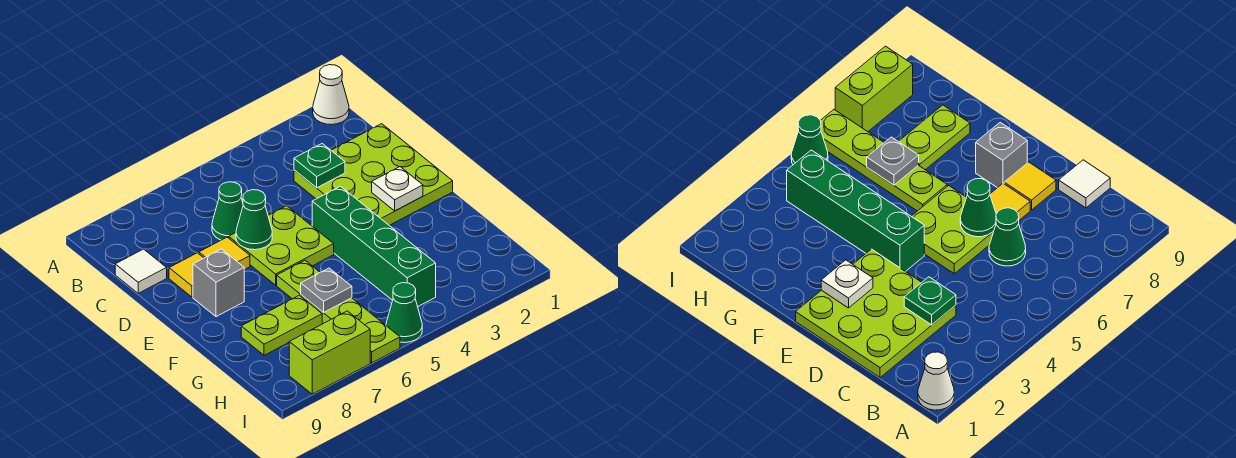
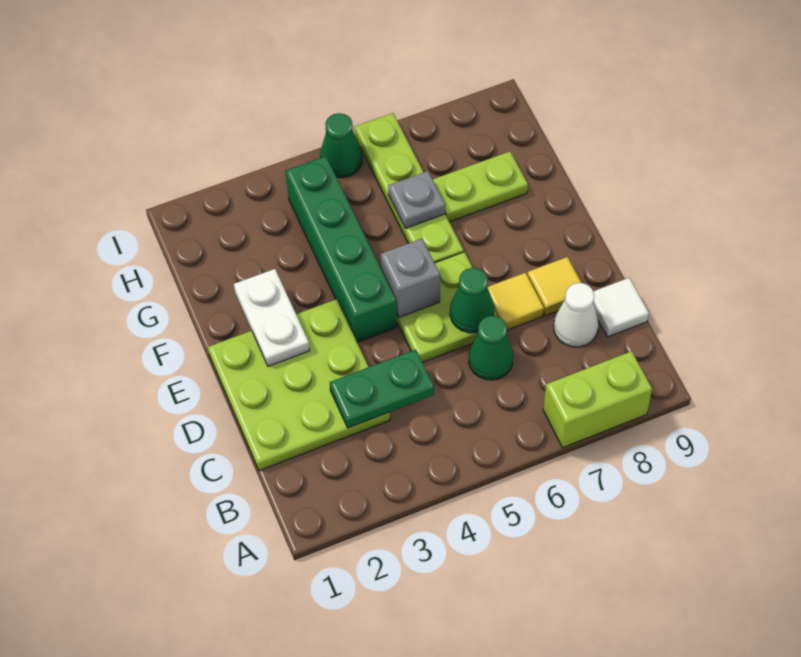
white cone A1 level 1 -> white cone C8 level 1
green plate C3 level 2 -> green plate C3:C4 level 2
white plate E2 level 2 -> white plate E2:F2 level 2
grey brick E8 level 1 -> grey brick E5 level 2
lime brick I7:I8 level 1 -> lime brick A7:A8 level 1

